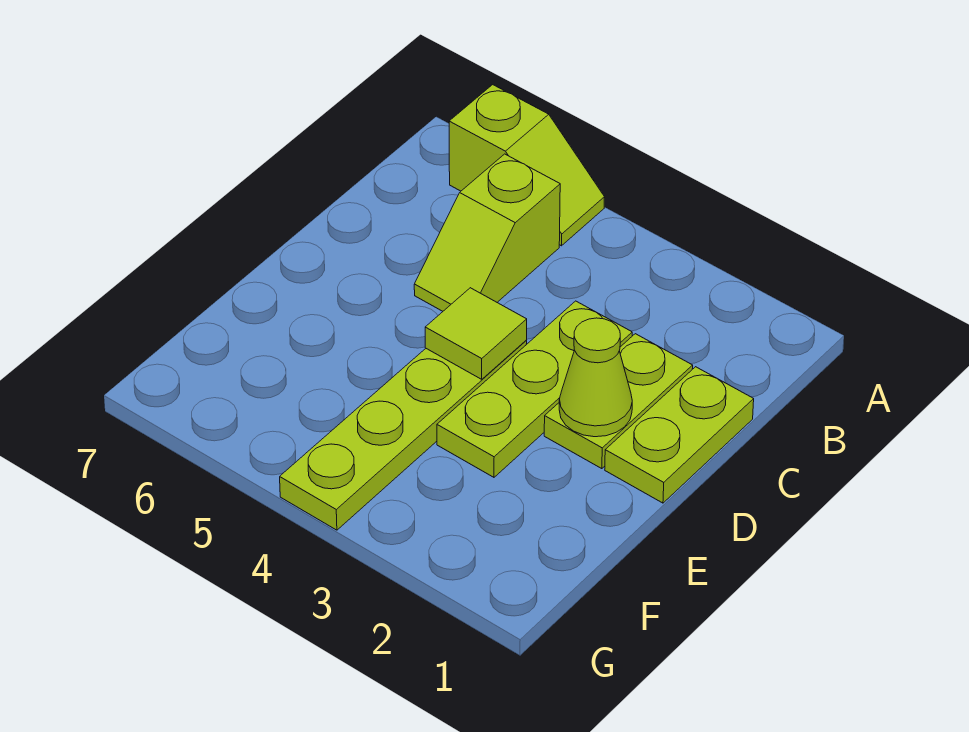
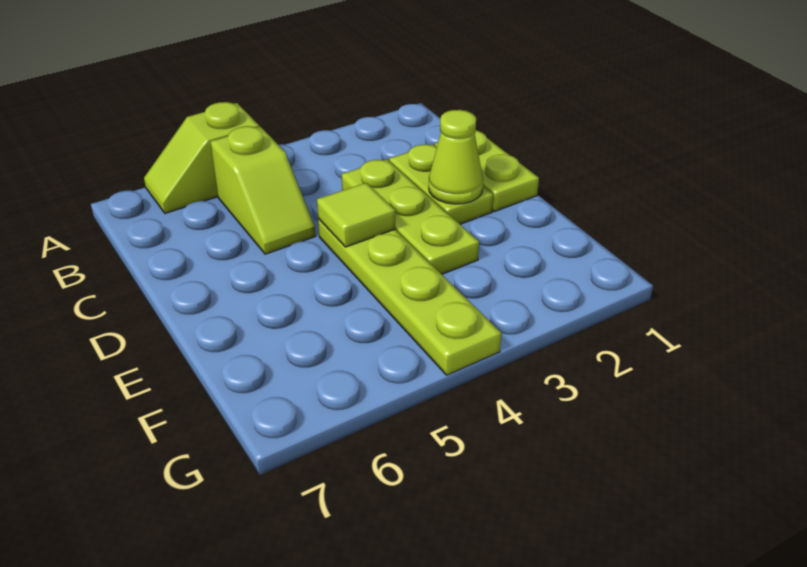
lime slope A5:A6 level 1 top 6 -> lime slope A5:A6 level 1 top 5

